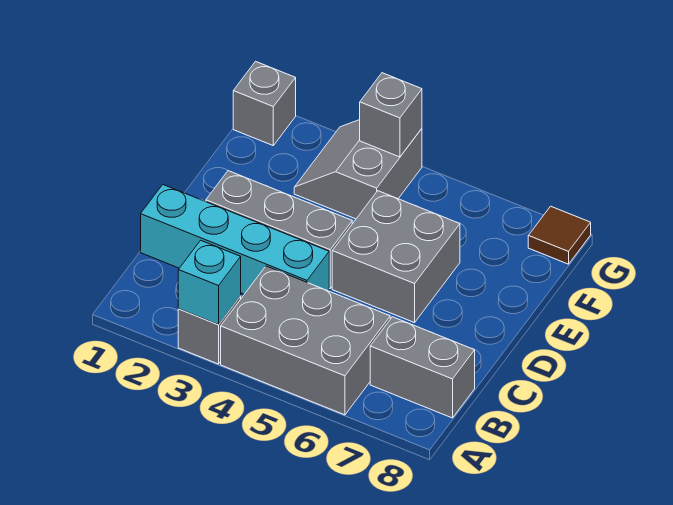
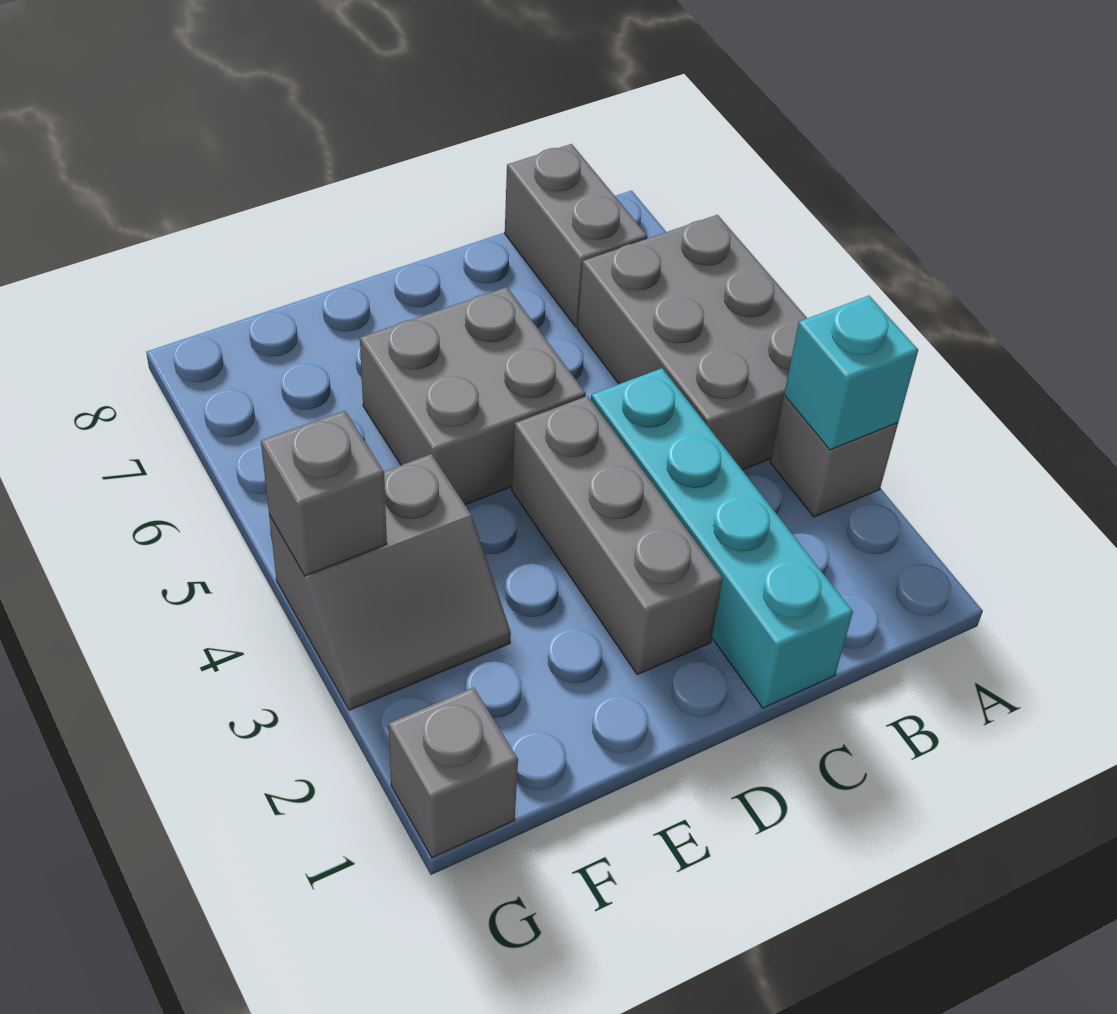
brown tile G8 level 1 -> none

